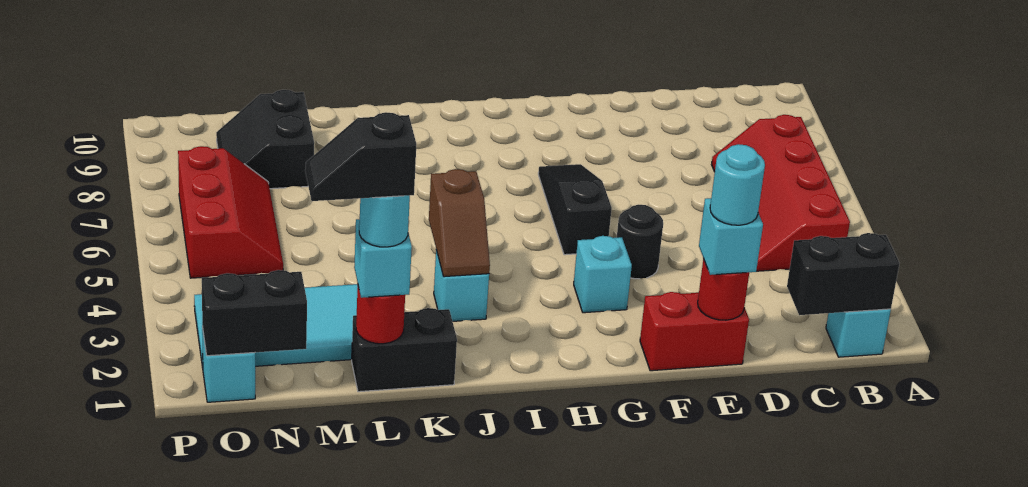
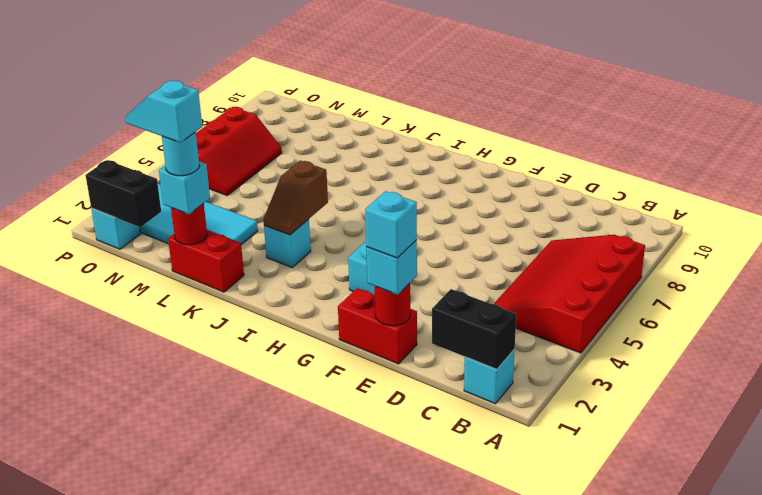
red slope B4:C7 level 1 top B -> red slope A4:C7 level 1 top A
cyan round brick E1 level 4 -> cyan brick E1 level 4
black round brick F4 level 1 -> none
black slope G5:G7 level 1 top 5 -> none
black brick K1:L1 level 1 -> red brick K1:L1 level 1
black slope L1:M1 level 5 top L -> cyan slope L1:M1 level 5 top L
black slope M8:N9 level 1 top M -> none

